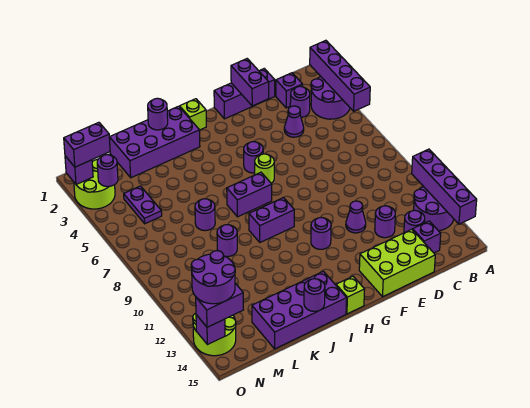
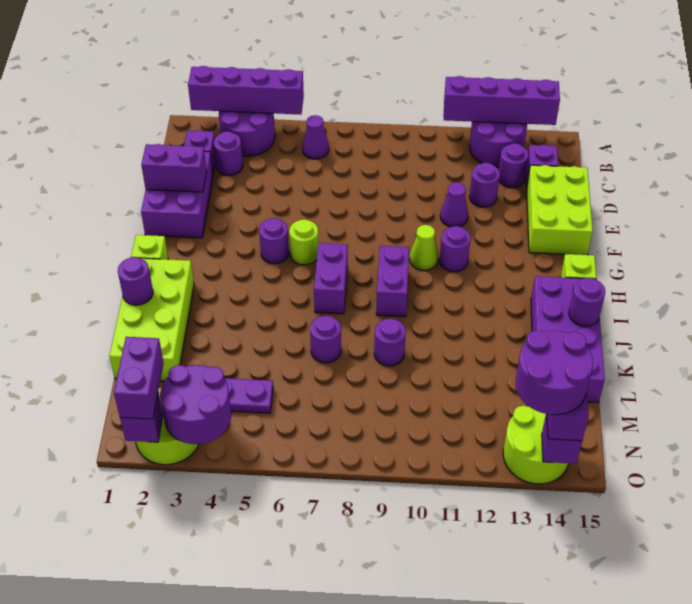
purple brick D1:F1 level 1 -> purple brick D1:F2 level 1
purple cone D4 level 1 -> purple cone B6 level 1
none -> lime cone G10 level 1
purple brick I1:L2 level 1 -> lime brick I1:L2 level 1
purple round brick N3 level 2 -> purple round brick N3:O4 level 2

